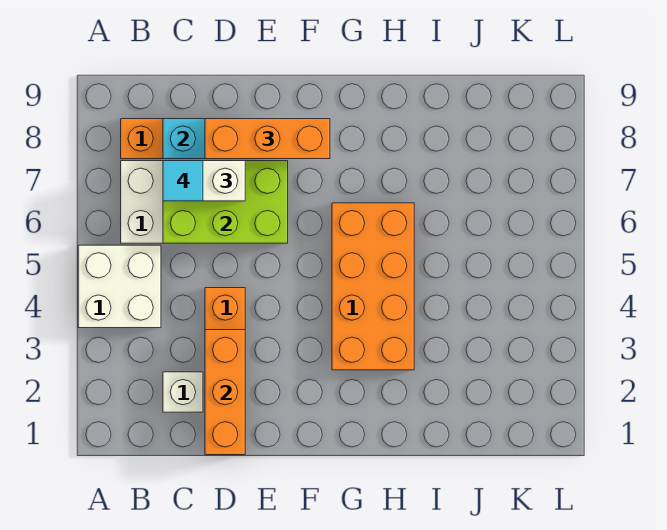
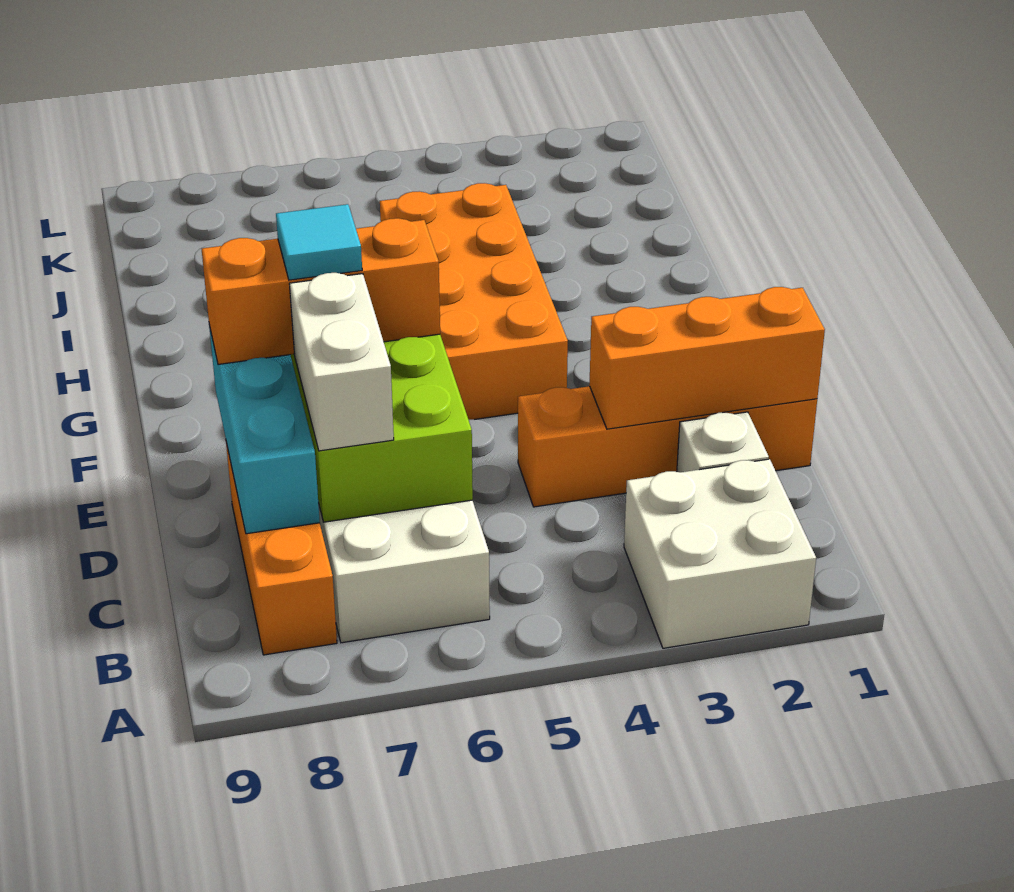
white brick A4:B5 level 1 -> white brick A2:B3 level 1
cyan tile C7 level 4 -> cyan tile E7 level 4
orange brick D8:F8 level 3 -> orange brick E6:E8 level 3
orange brick G3:H6 level 1 -> orange brick F4:I5 level 1

